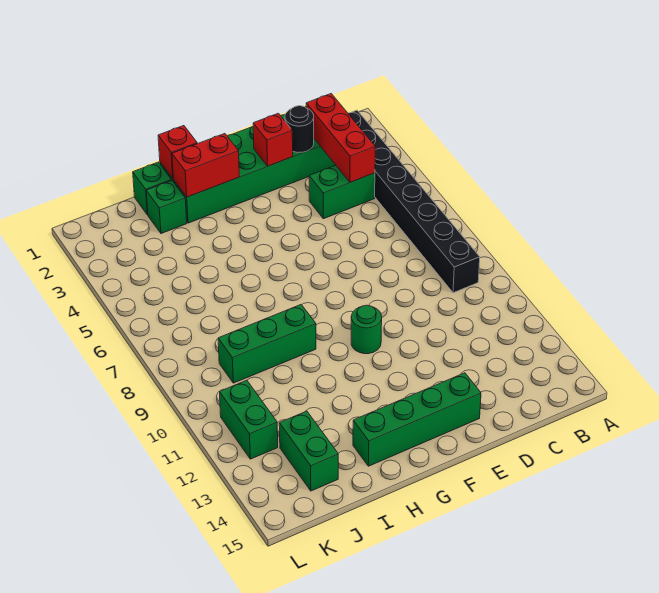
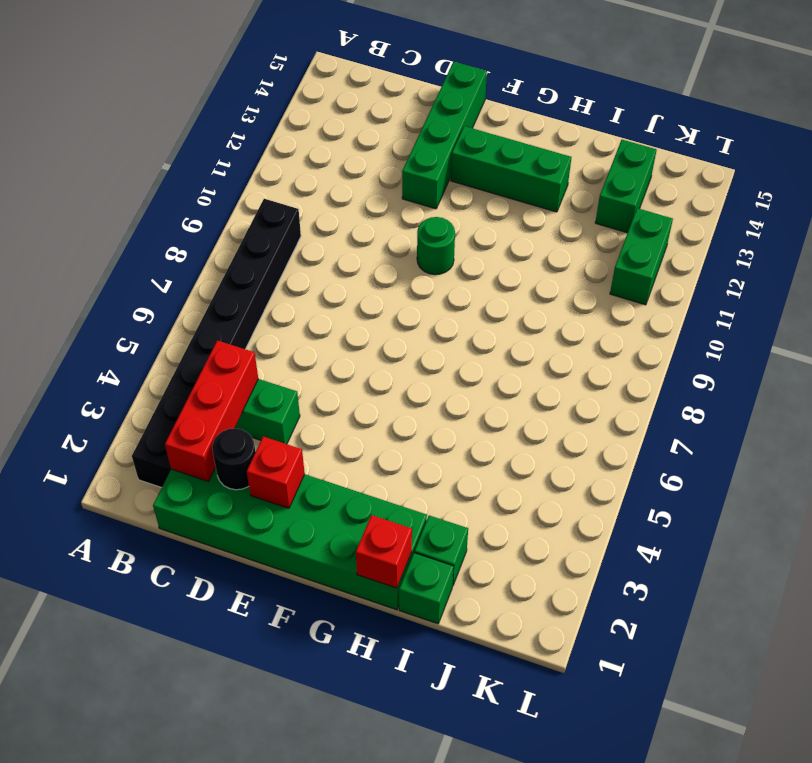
green brick E14:H14 level 1 -> green brick E12:E15 level 1
red brick G2:H2 level 2 -> none
green brick H9:J9 level 1 -> green brick F13:H13 level 1

